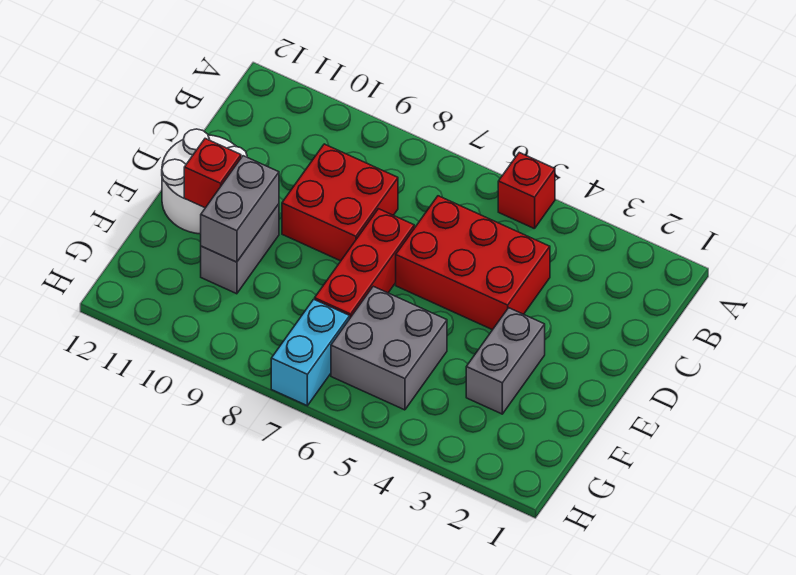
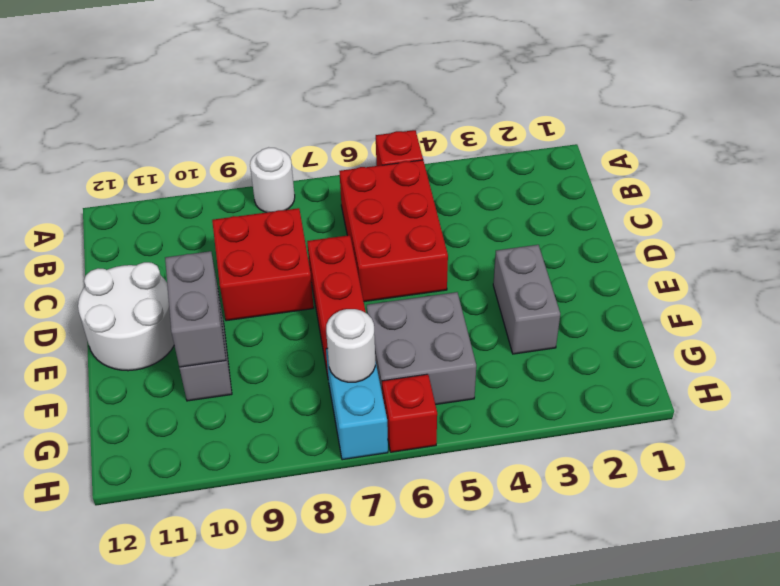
none -> white round brick A8 level 1
red brick C4:D6 level 1 -> red brick B5:D6 level 1
red brick E11 level 2 -> red brick H6 level 1
none -> white round brick G7 level 2

